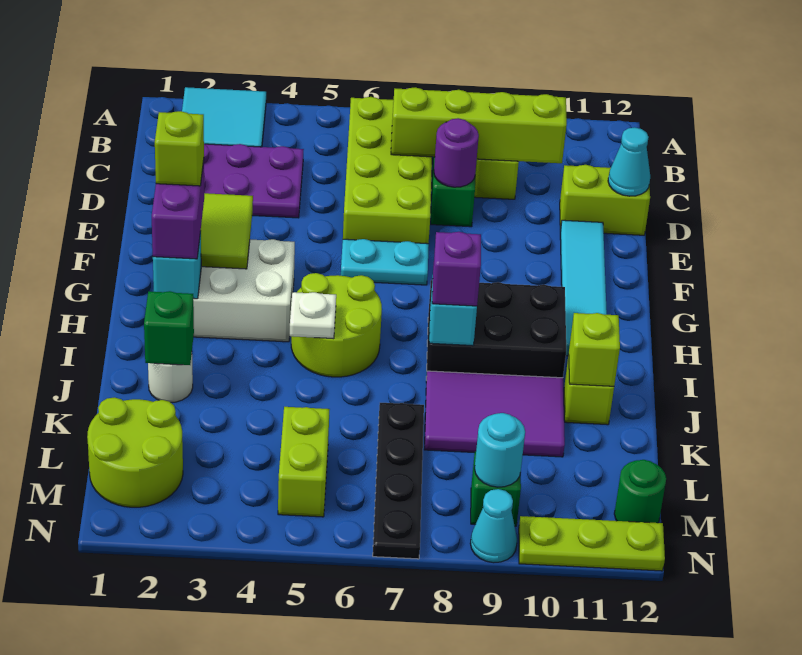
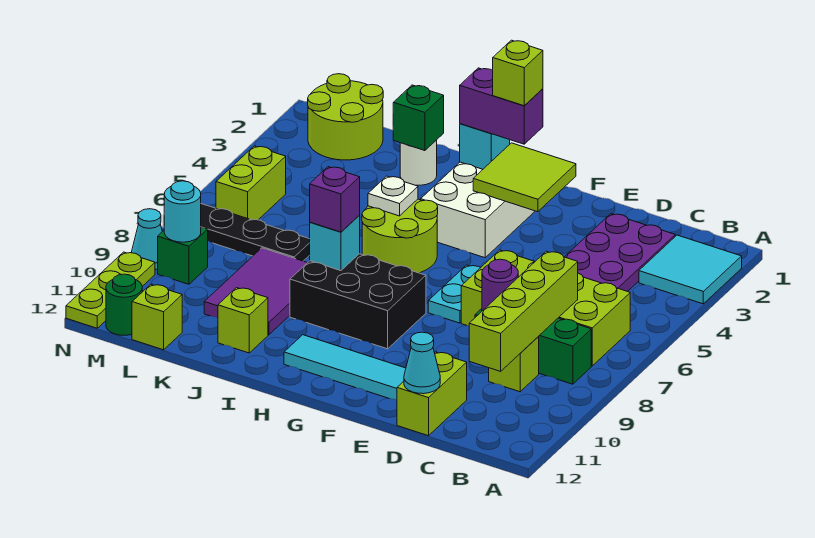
black brick H8:I10 level 1 -> black brick G8:I9 level 1
lime brick J11 level 2 -> lime brick L12 level 1
lime brick L5:M5 level 1 -> lime brick M5:M6 level 1

